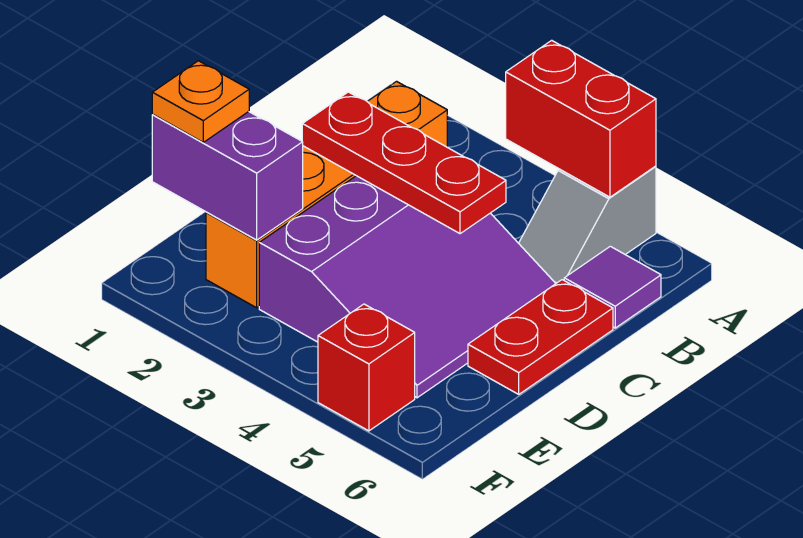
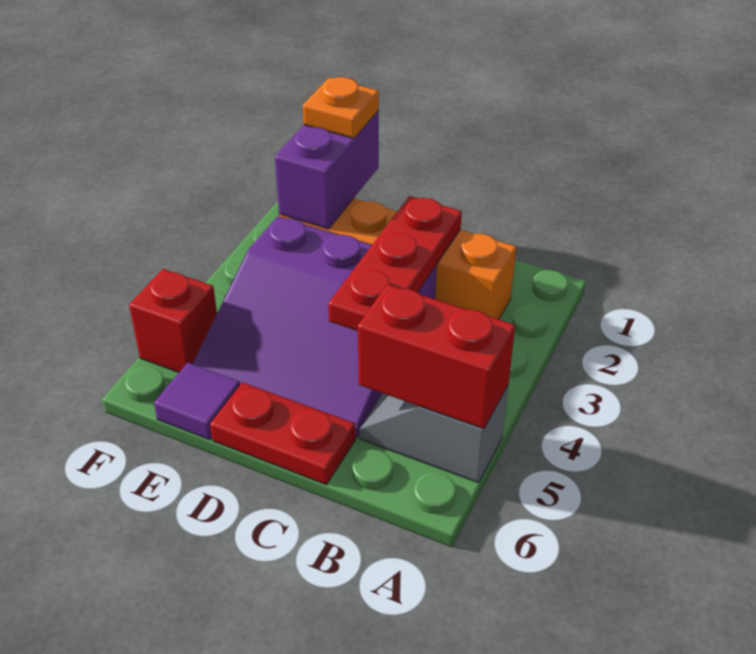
red brick A4:A5 level 2 -> red brick A5:B5 level 2
purple tile B6 level 1 -> purple tile E6 level 1

